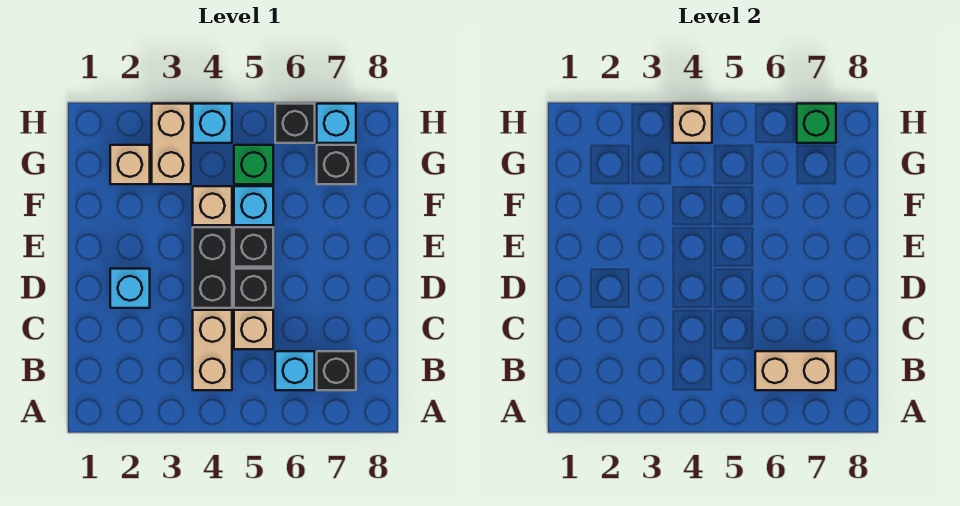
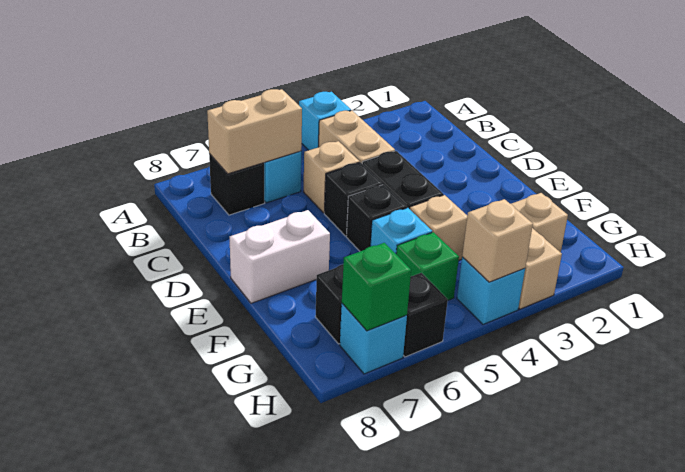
cyan brick D2 level 1 -> cyan brick A4 level 1
none -> white brick E7:E8 level 1

